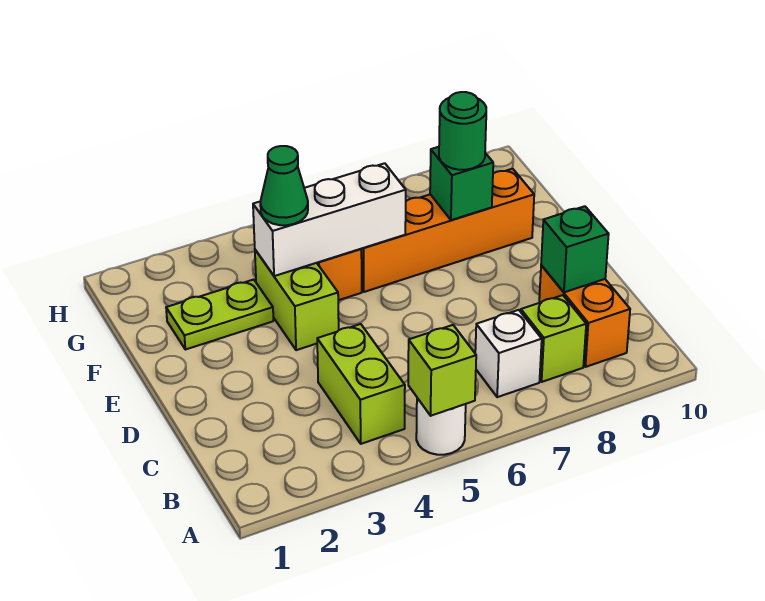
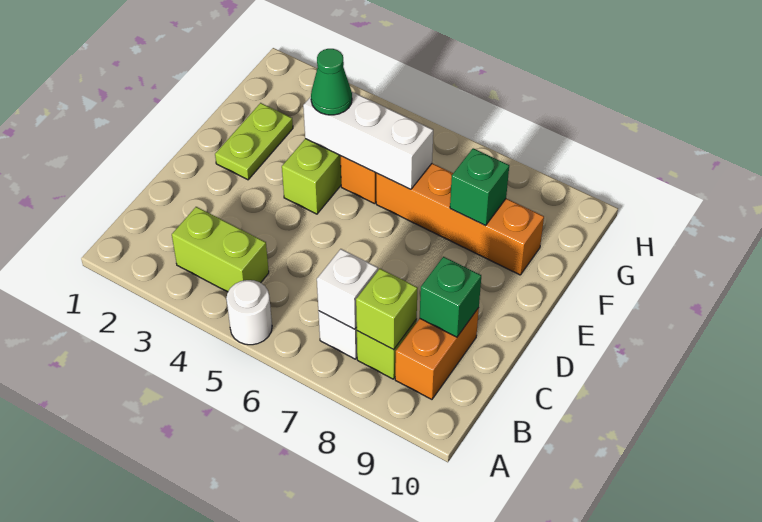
lime brick A5 level 2 -> lime brick B8 level 2
lime brick B4:C4 level 1 -> lime brick B3:B4 level 1
none -> white brick B7 level 2
lime plate F2:F3 level 1 -> lime plate E2:F2 level 1
green round brick F8 level 3 -> none

